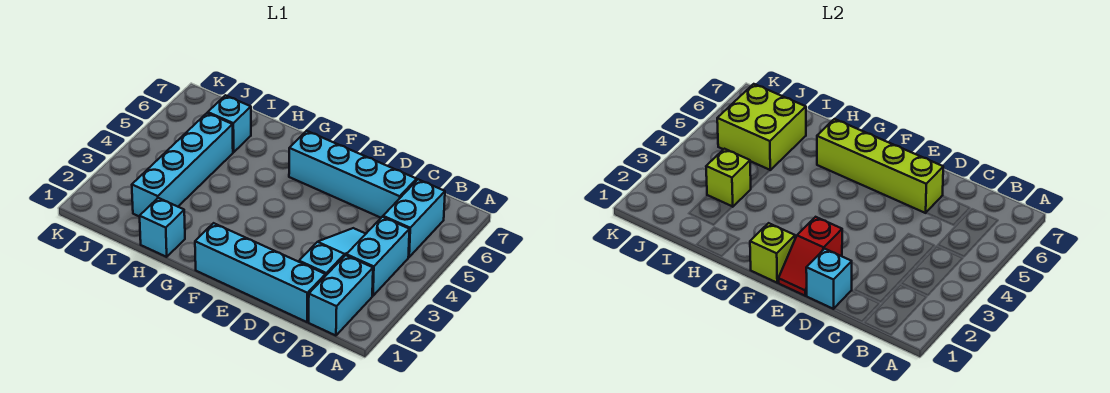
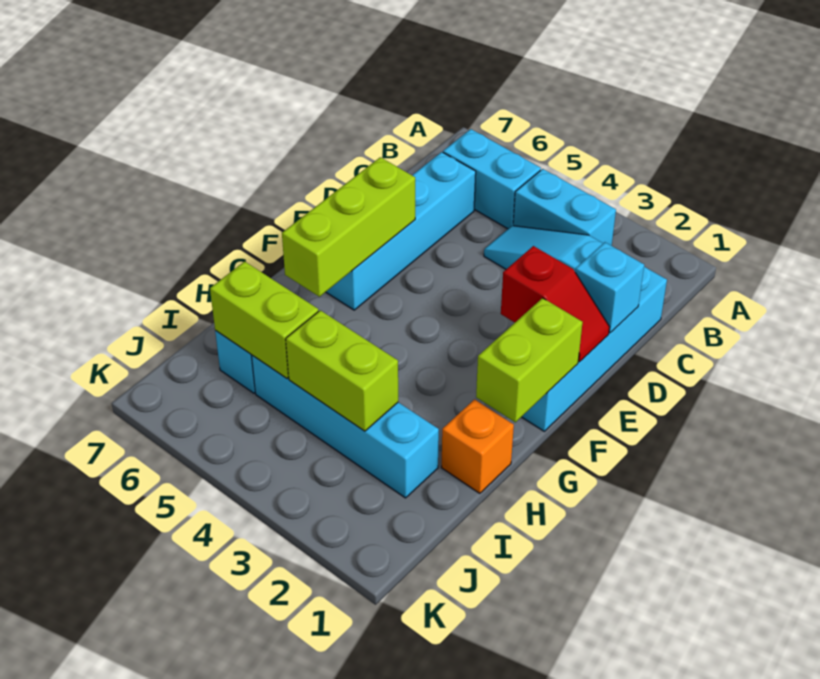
cyan brick B1:B2 level 1 -> none
lime brick D6:G6 level 2 -> lime brick E6:G6 level 2
lime brick F1 level 2 -> lime brick F1:G1 level 2
cyan brick H1 level 1 -> orange brick H1 level 1
lime brick I3 level 2 -> lime brick I3:I4 level 2
lime brick I5:J6 level 2 -> lime brick I5:I6 level 2

